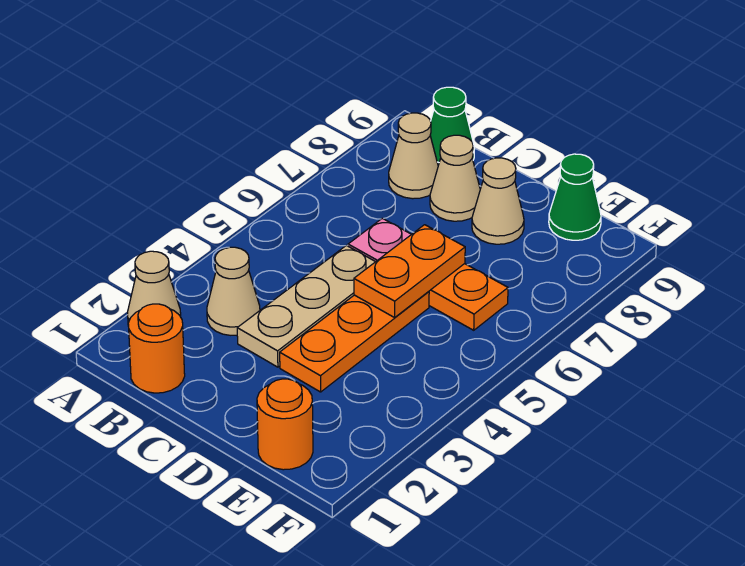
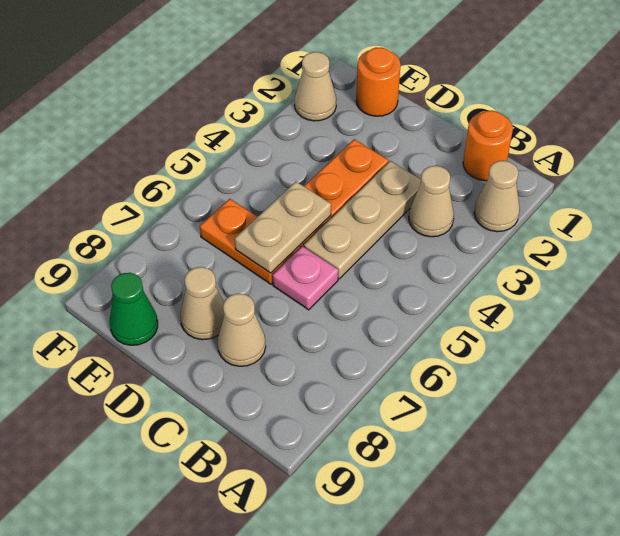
tan cone B8 level 1 -> tan cone F2 level 1
green cone B9 level 1 -> none
orange plate D5:D6 level 2 -> tan plate D5:D6 level 2

